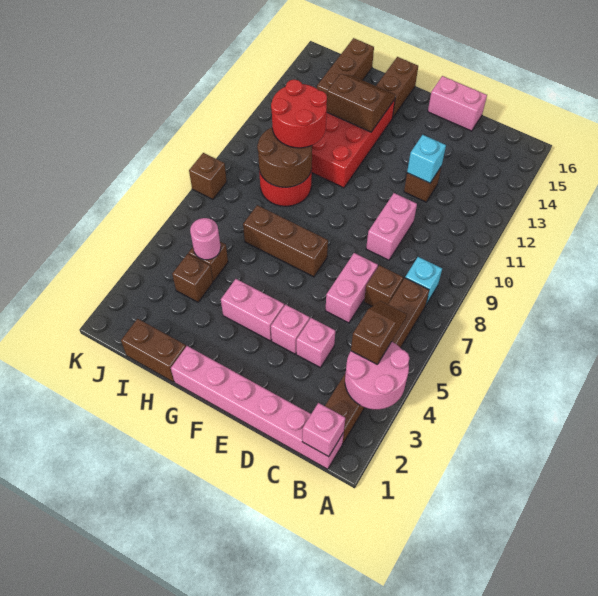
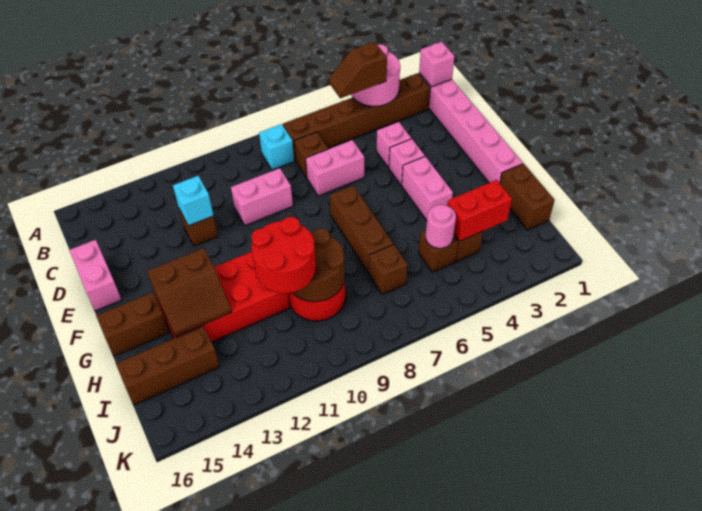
brown slope G13:H14 level 2 top 13 -> brown slope G13:H14 level 2 top G
none -> red brick I3:I4 level 2
brown brick K8 level 1 -> brown brick I7 level 1

